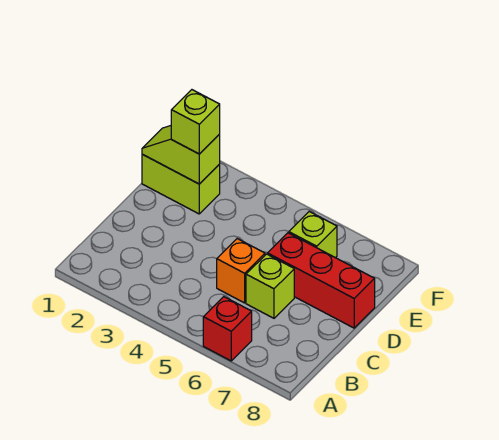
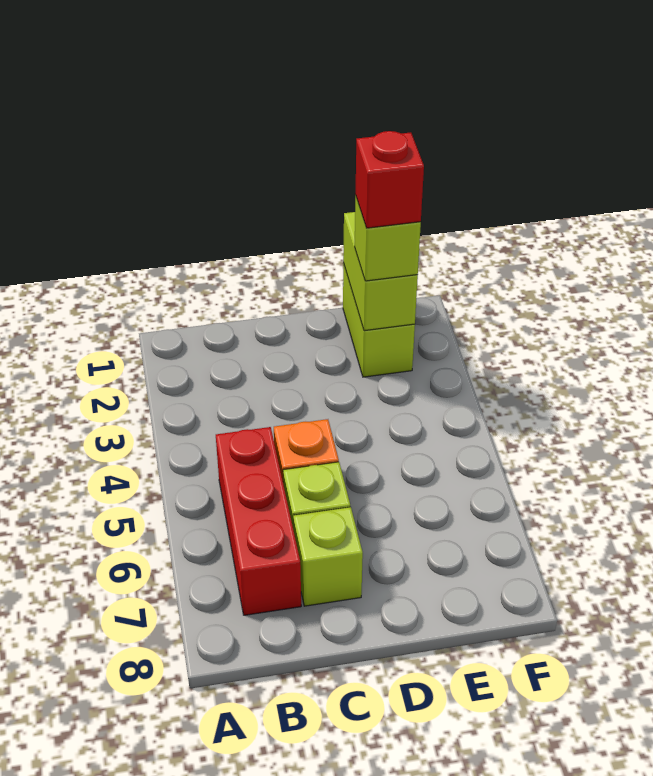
red brick A6 level 1 -> red brick E2 level 4
red brick D6:D8 level 1 -> red brick B5:B7 level 1
lime slope E1:E2 level 2 top 2 -> lime brick E1:E2 level 2
lime brick E6 level 1 -> lime brick C7 level 1

